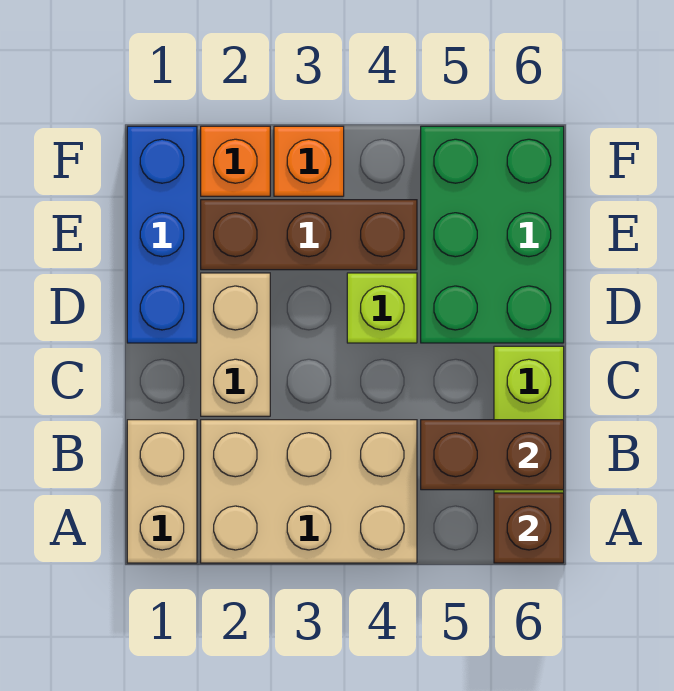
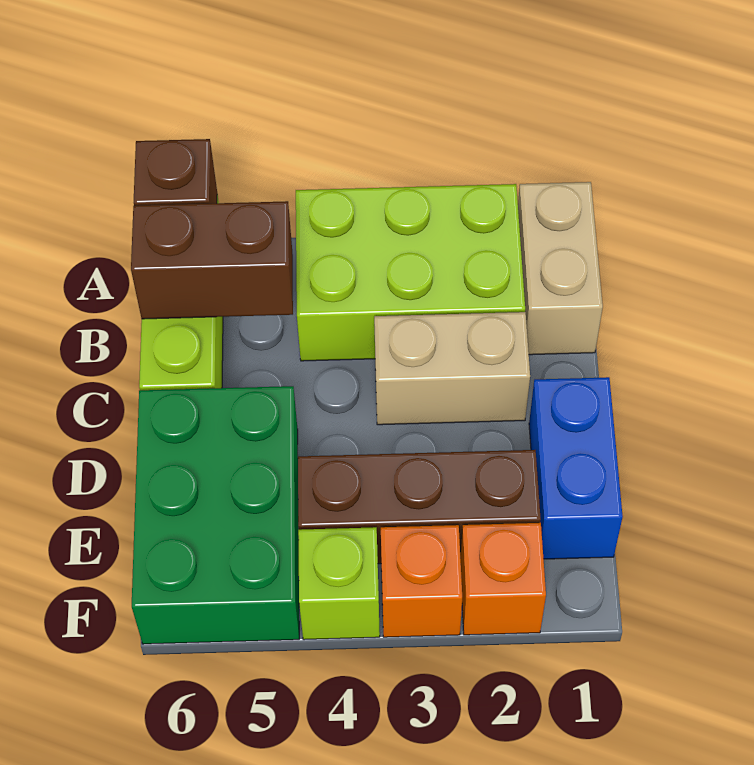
tan brick A2:B4 level 1 -> lime brick A2:B4 level 1
tan brick C2:D2 level 1 -> tan brick C2:C3 level 1
blue brick D1:F1 level 1 -> blue brick D1:E1 level 1
lime brick D4 level 1 -> lime brick F4 level 1

